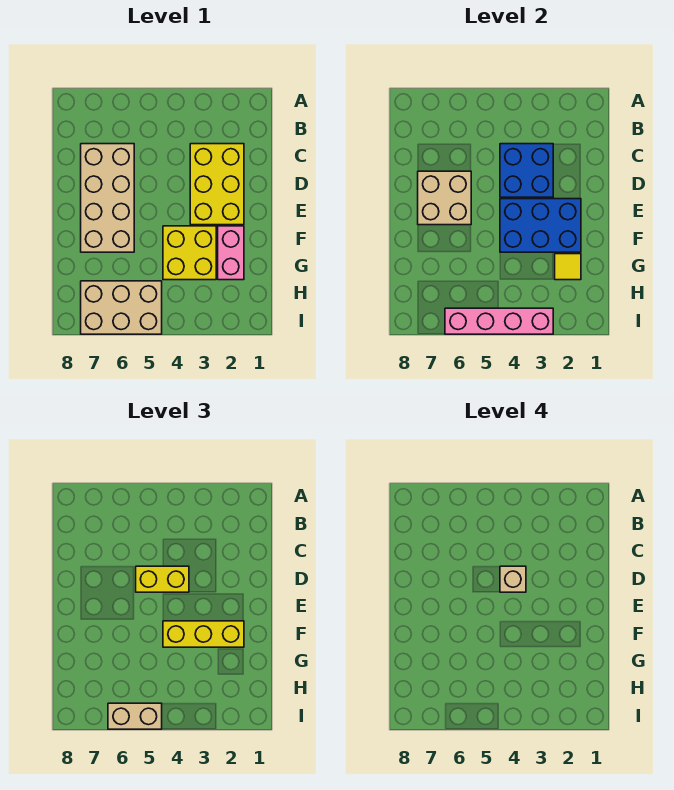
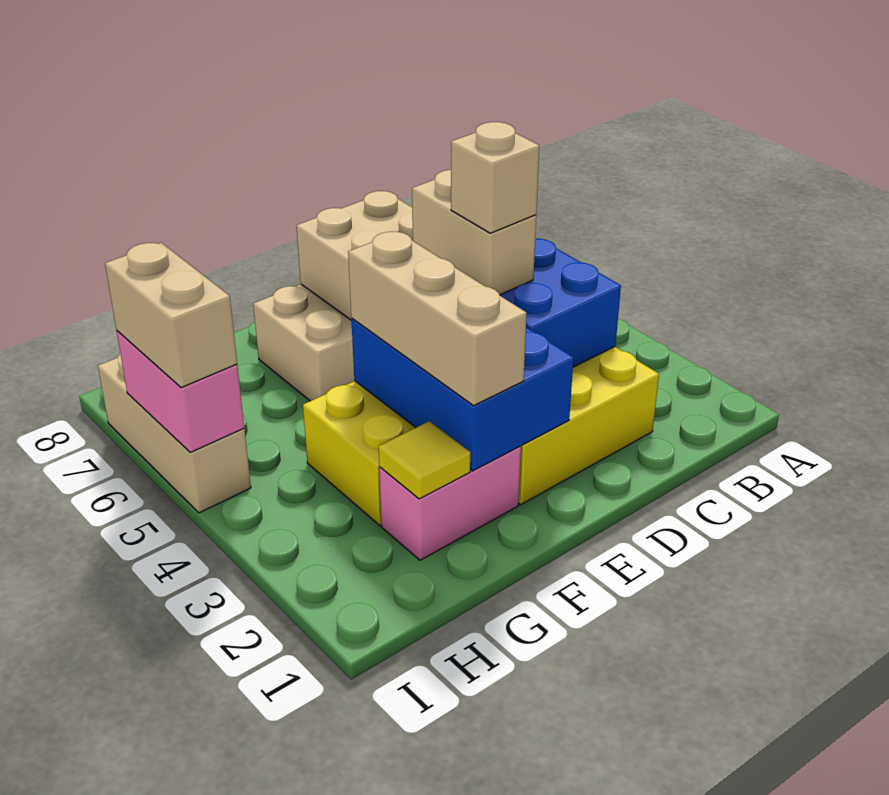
yellow brick D4:D5 level 3 -> tan brick D4:D5 level 3
yellow brick F2:F4 level 3 -> tan brick F2:F4 level 3
tan brick H5:I7 level 1 -> tan brick I5:I7 level 1
pink brick I3:I6 level 2 -> pink brick I5:I6 level 2

